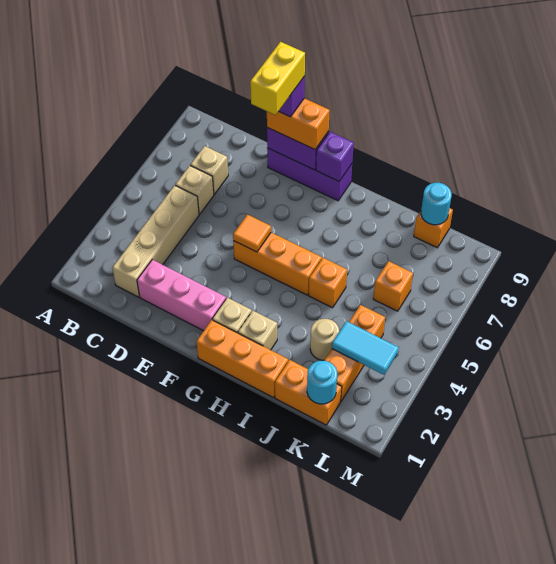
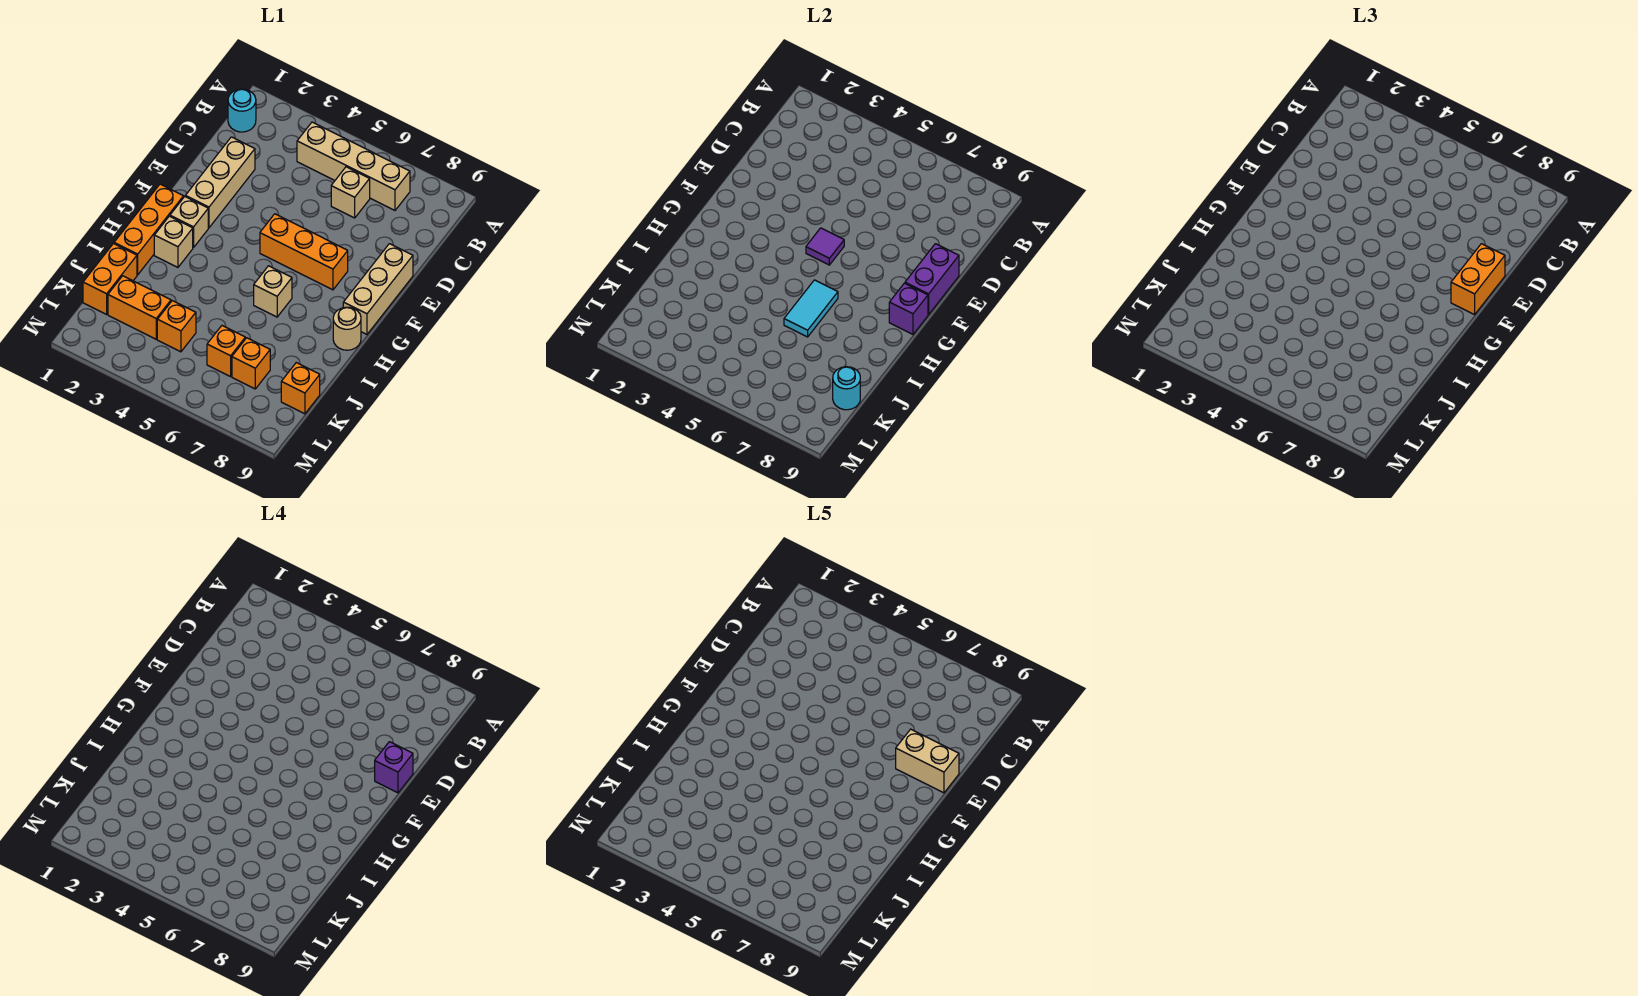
tan brick C2:C5 level 1 -> tan brick B4:B7 level 1
tan brick C7 level 1 -> tan brick H6 level 1
pink brick D2:F2 level 1 -> tan brick D2:F2 level 1
yellow brick E8:E9 level 5 -> tan brick E8:E9 level 5
purple brick E9:G9 level 1 -> tan brick E9:G9 level 1
orange brick F5:H5 level 1 -> orange brick F5:F7 level 1
orange tile F5 level 2 -> purple tile F5 level 2
orange brick I5 level 1 -> orange brick K7 level 1
tan round brick J3 level 1 -> tan round brick H9 level 1
cyan round brick K1 level 2 -> cyan round brick B1 level 1
cyan tile K3:L3 level 2 -> cyan tile H6:I6 level 2

